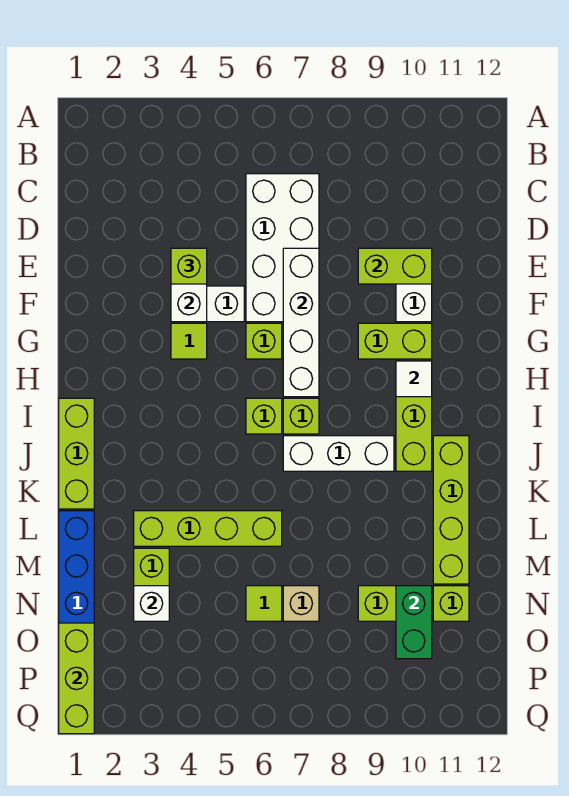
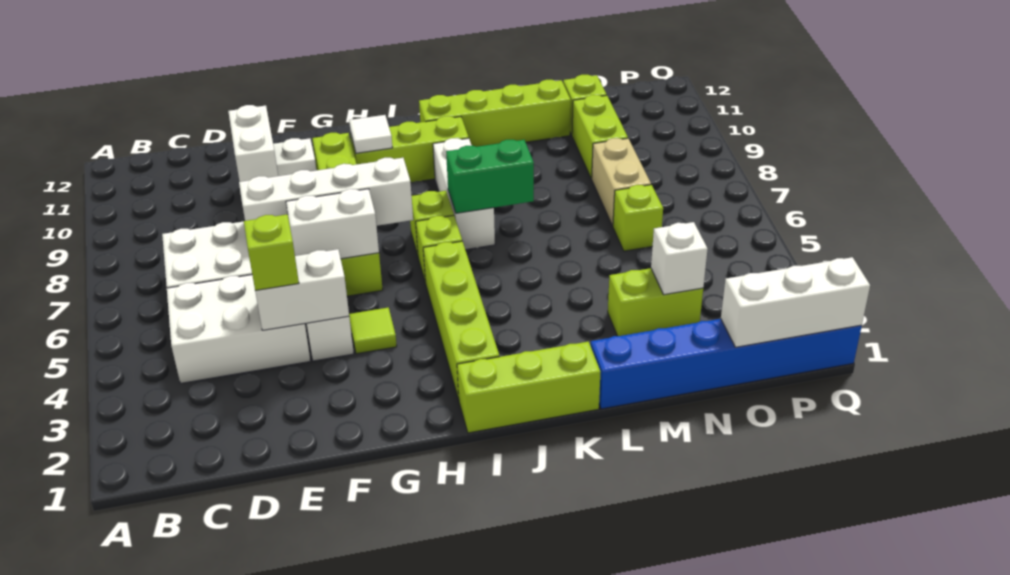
none -> white brick C4:E5 level 1
lime brick E9:E10 level 2 -> white brick E9:E10 level 2
none -> white brick F6:G6 level 2
lime brick L3:L6 level 1 -> lime brick I2:I5 level 1
lime tile N6 level 1 -> lime brick N6 level 1
tan brick N7 level 1 -> tan brick N7:N8 level 1
green brick N10:O10 level 2 -> green brick J7:K7 level 2
lime brick O1:Q1 level 2 -> white brick O1:Q1 level 2

